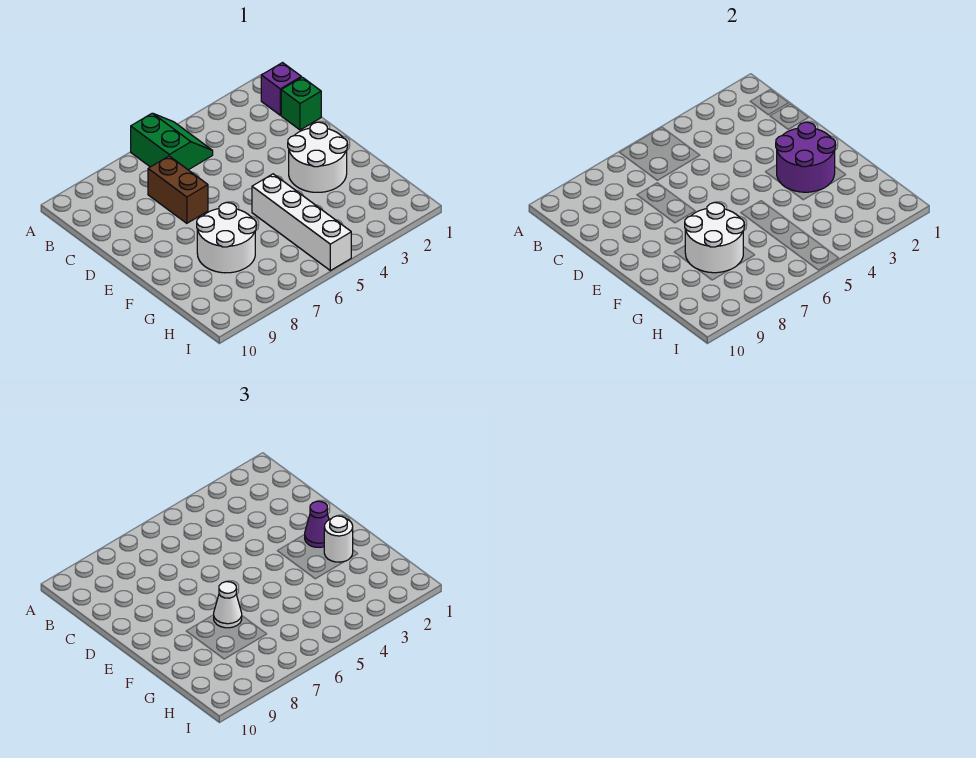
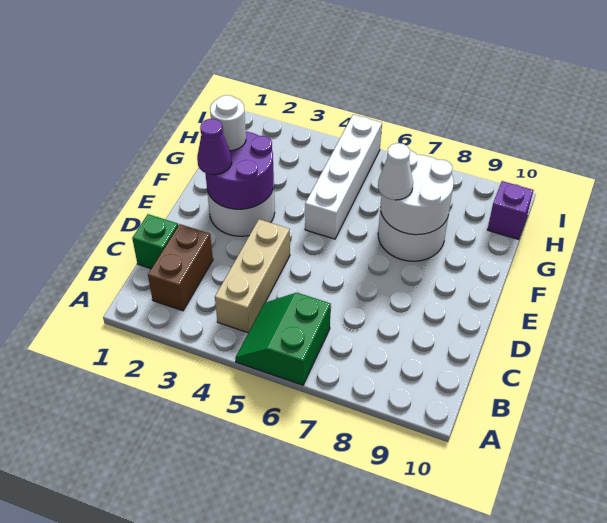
purple brick B1 level 1 -> purple brick H10 level 1
none -> tan brick B4:D4 level 1
brown brick C7:D7 level 1 -> brown brick B2:C2 level 1

